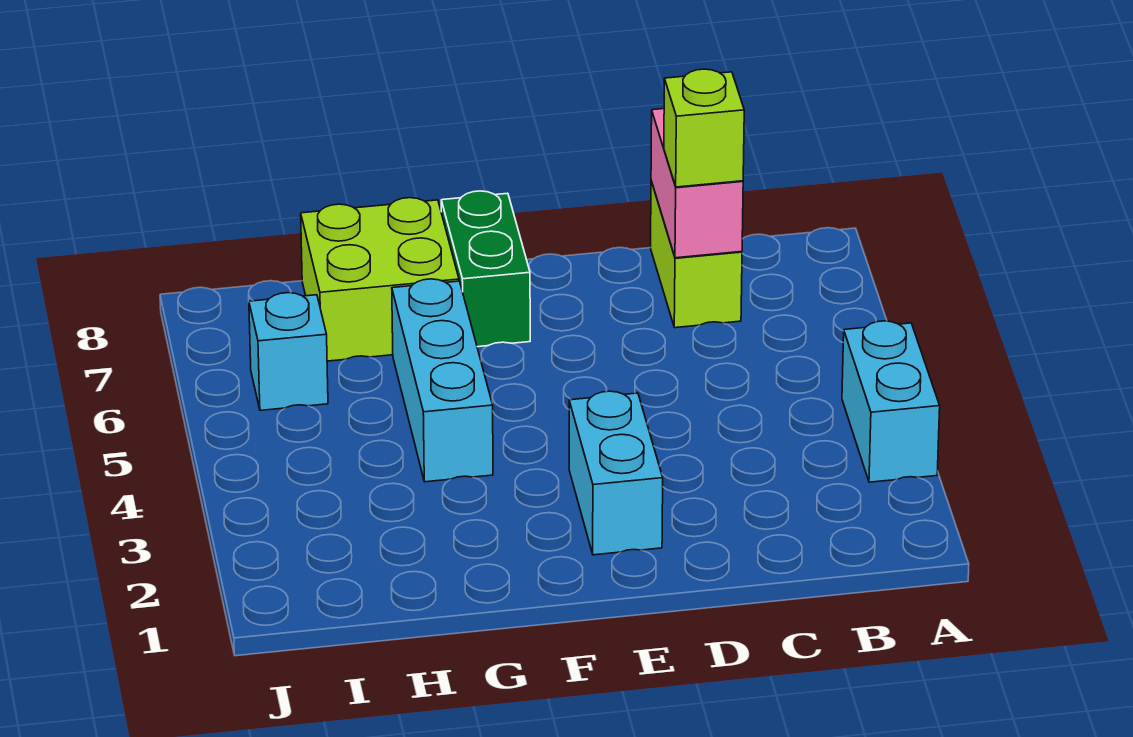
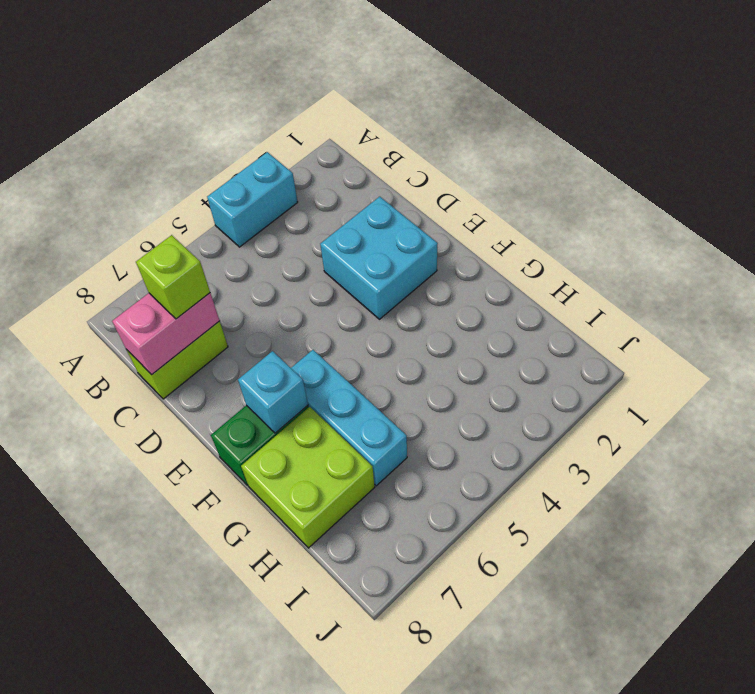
cyan brick E2:E3 level 1 -> cyan brick D2:E3 level 1
cyan brick G4:G6 level 1 -> cyan brick F6:H6 level 1
cyan brick I6 level 1 -> cyan brick F7 level 2

